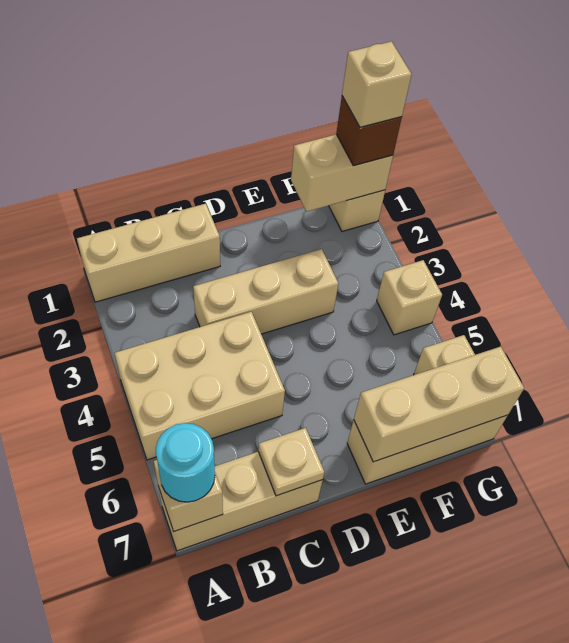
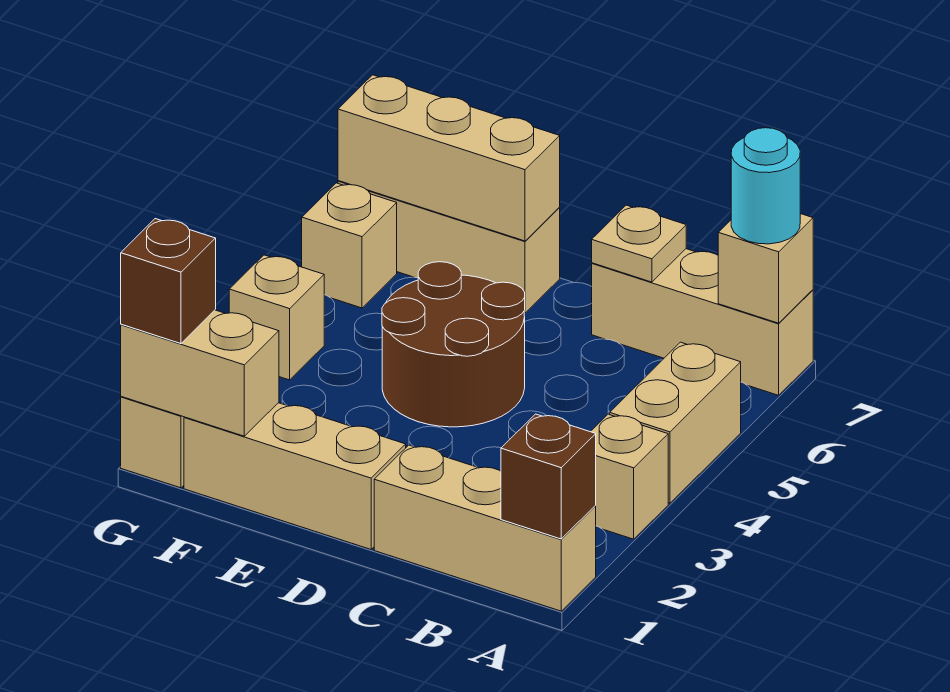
none -> brown brick A1 level 2
tan brick A4:C5 level 1 -> tan brick A4:A5 level 1
tan brick C3:E3 level 1 -> tan brick D1:F1 level 1
none -> brown round brick D4:E5 level 1
tan brick G1 level 4 -> tan brick A3 level 1

